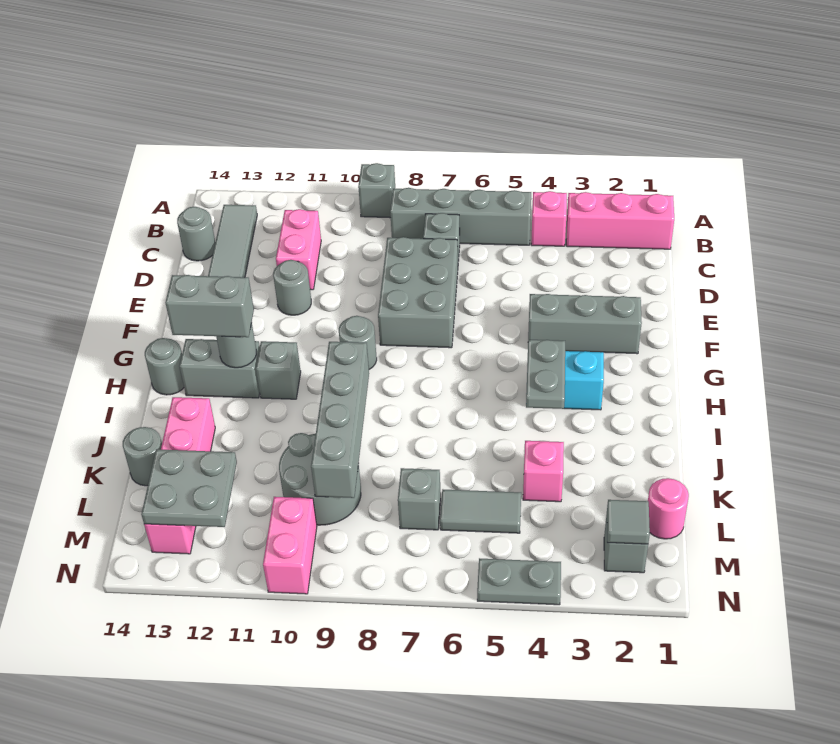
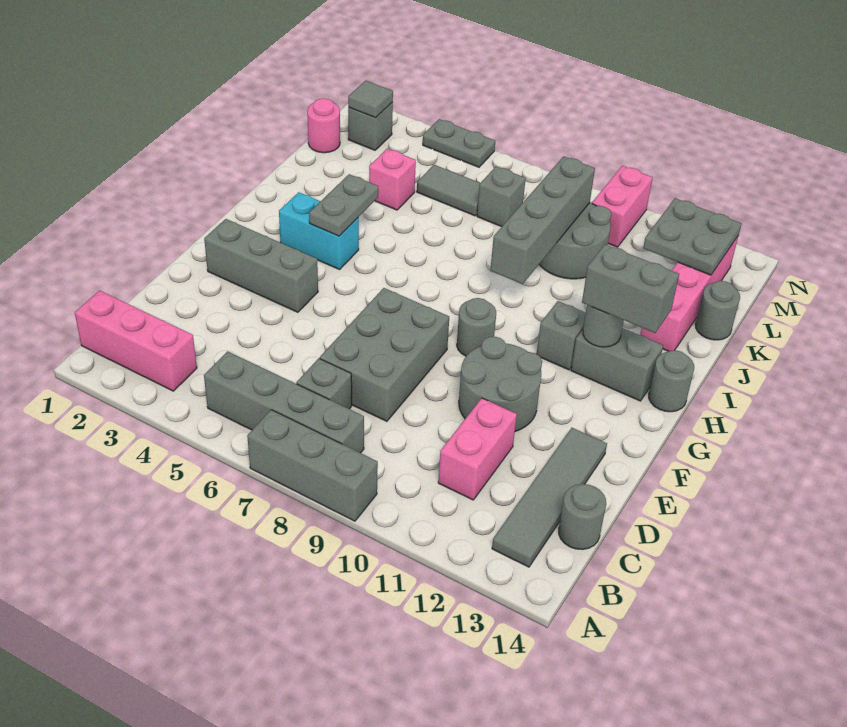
grey brick A9 level 1 -> grey brick A7:A9 level 1
pink brick B4 level 1 -> none
grey round brick E11 level 1 -> grey round brick E10:F11 level 1

